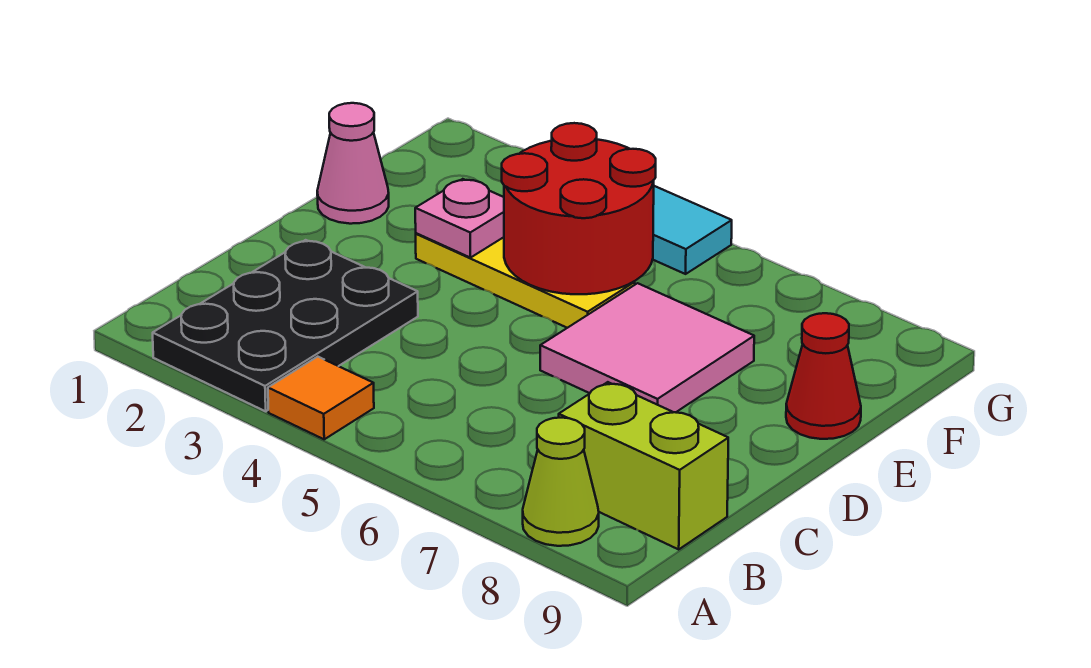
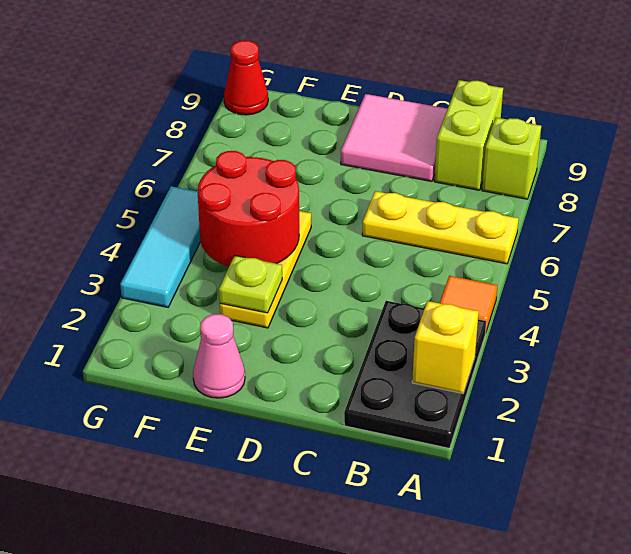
black plate A2:C3 level 1 -> black plate A1:B3 level 1
none -> yellow brick A2 level 2
none -> yellow plate A6:C6 level 1
lime cone A8 level 1 -> lime brick A8 level 1
pink tile D6:E7 level 1 -> pink tile C8:D9 level 1
pink plate E3 level 2 -> lime plate E3 level 2
red cone E9 level 1 -> red cone G9 level 1

